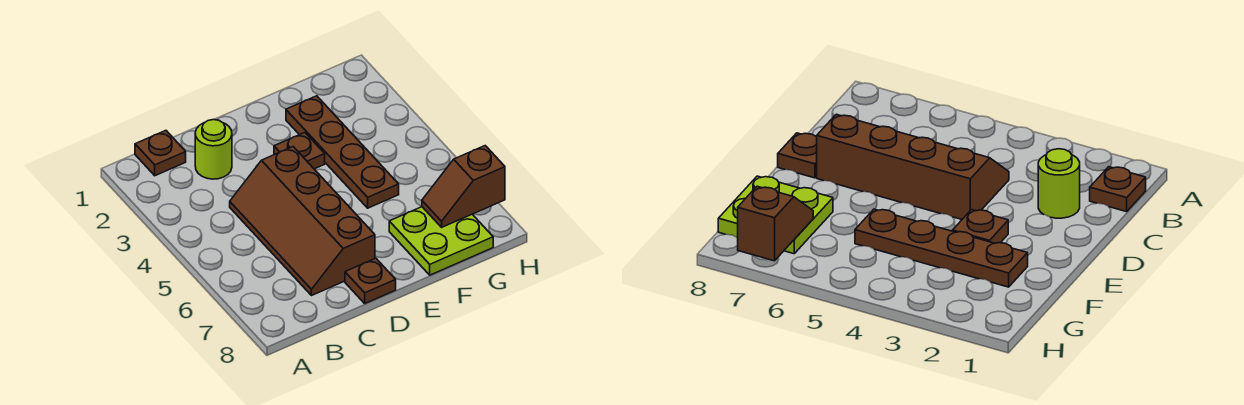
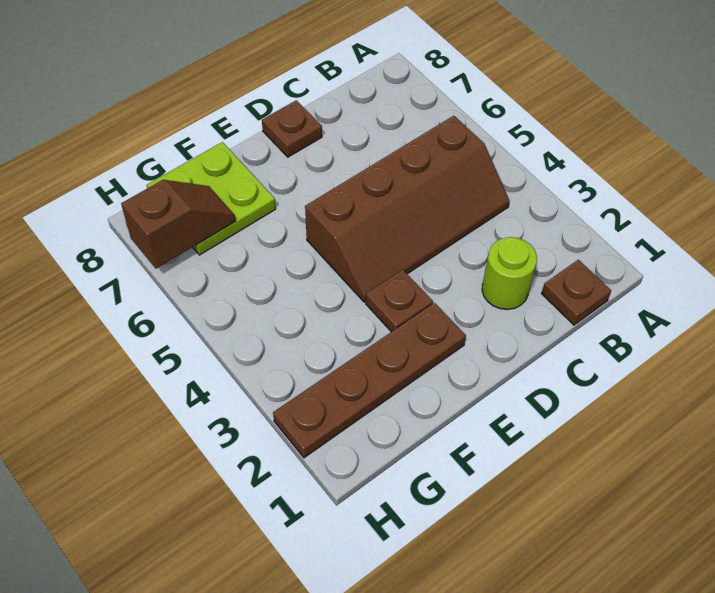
brown slope C4:D7 level 1 top D -> brown slope B4:E5 level 1 top 5
brown plate F2:F5 level 1 -> brown plate E2:H2 level 1

